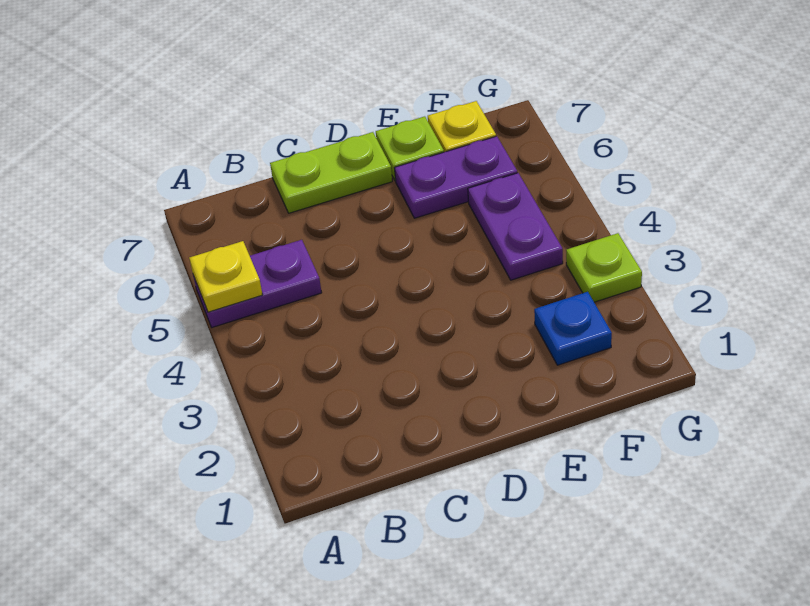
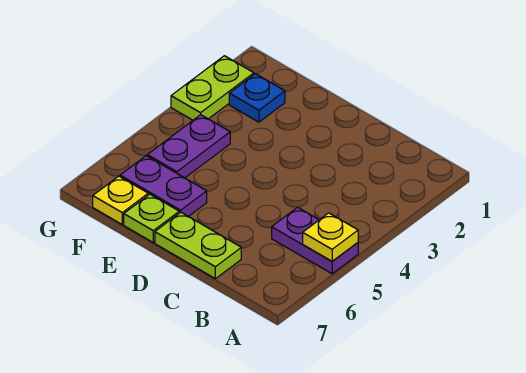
lime plate G3 level 1 -> lime plate G2:G3 level 1

